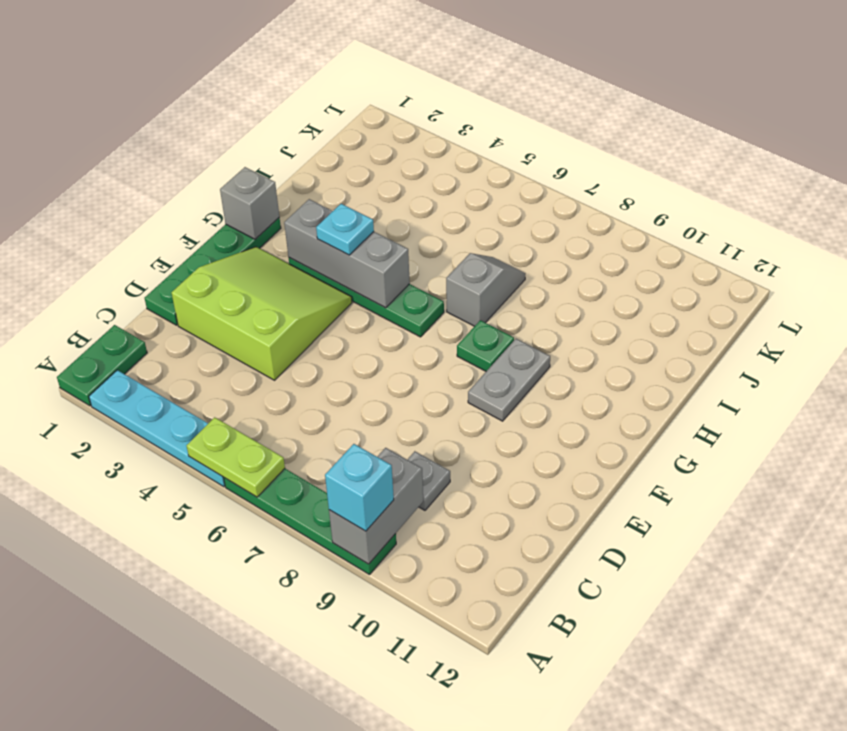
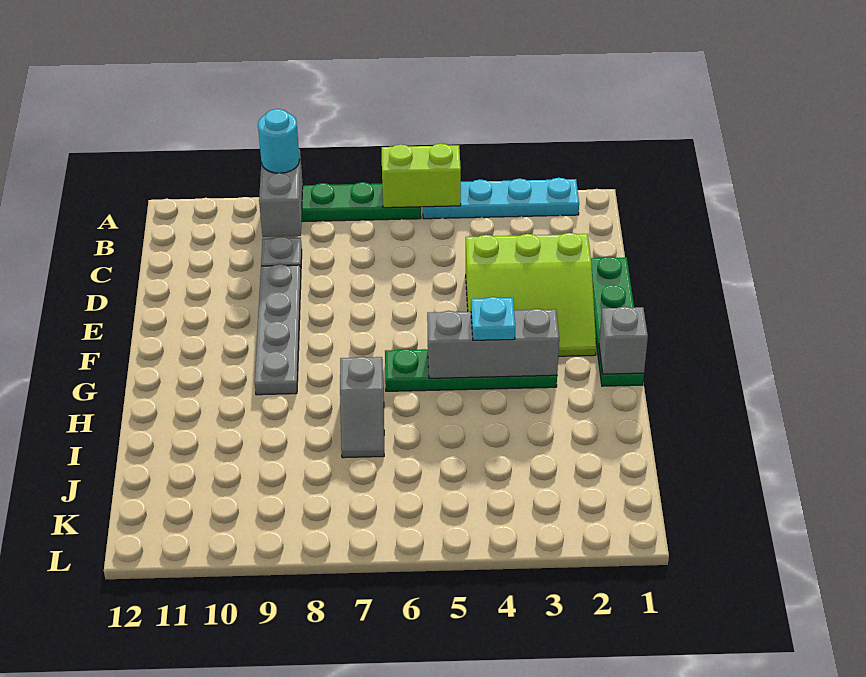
green plate A1:B1 level 1 -> none
lime plate A5:A6 level 2 -> lime brick A5:A6 level 2
cyan brick A9 level 3 -> cyan round brick A9 level 3
grey plate F9:G9 level 1 -> grey plate D9:G9 level 1
green plate G8 level 1 -> none

